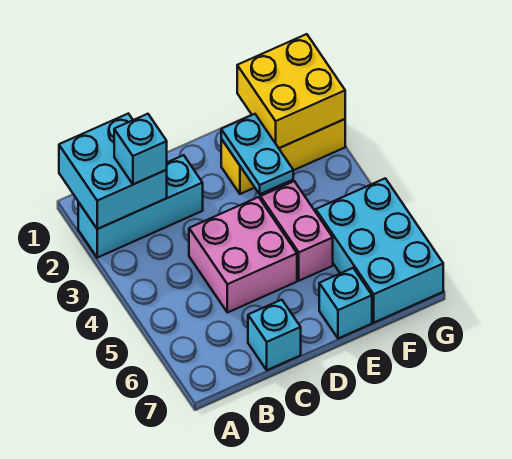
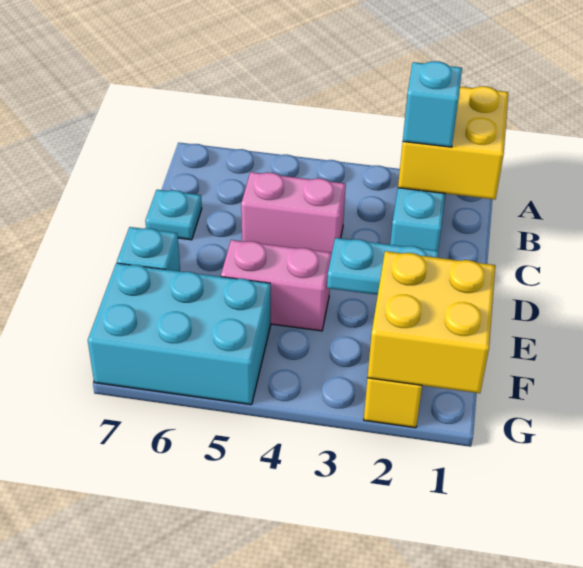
cyan brick A1:B2 level 2 -> yellow brick A1:B2 level 2
pink brick C4:D5 level 1 -> pink brick C4:C5 level 1
cyan brick C7 level 1 -> cyan plate C7 level 1

